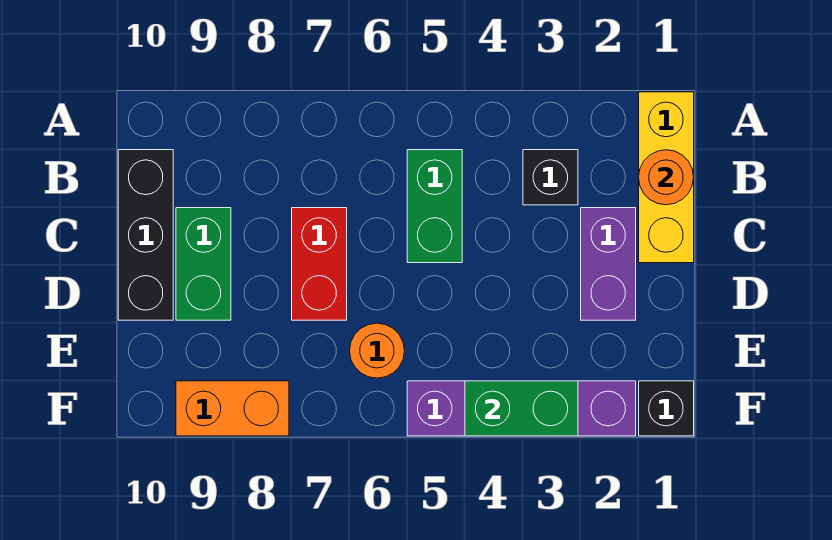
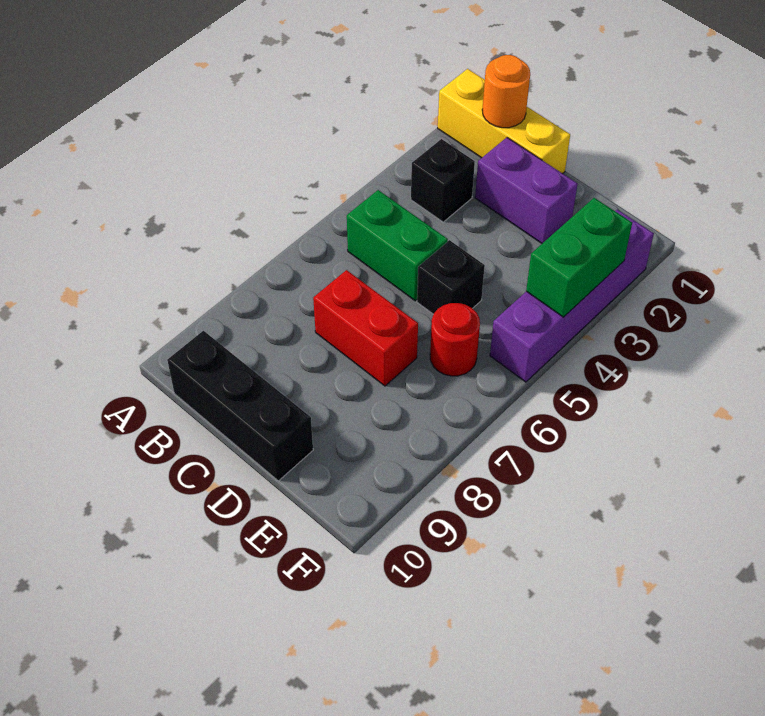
green brick C9:D9 level 1 -> none
orange round brick E6 level 1 -> red round brick E6 level 1
black brick F1 level 1 -> black brick D5 level 1
orange brick F8:F9 level 1 -> none

